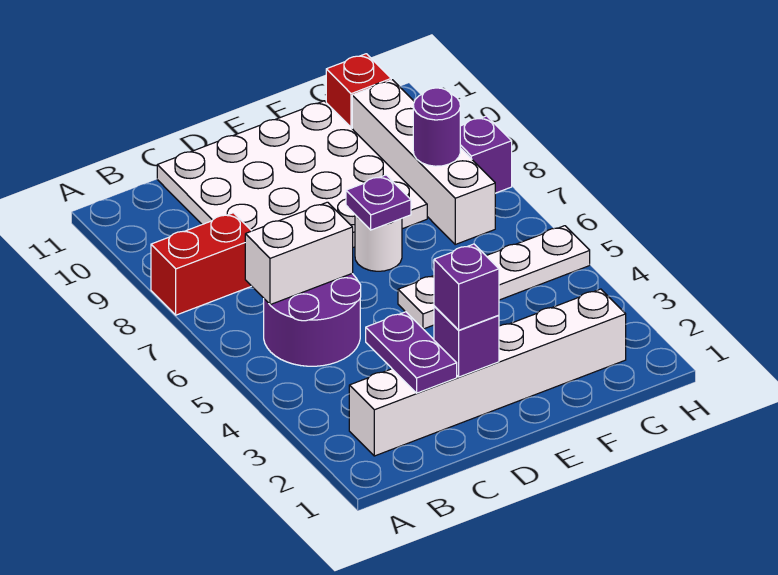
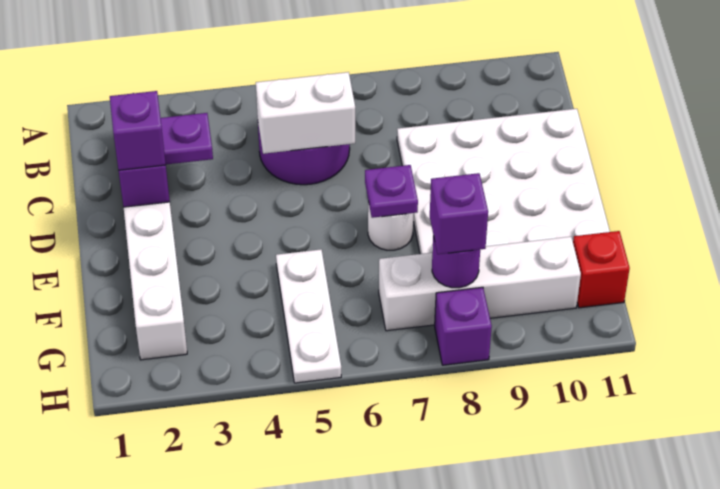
red brick A8:B8 level 1 -> none
white brick B6:C6 level 2 -> white brick C5:C6 level 2
white plate E5:H5 level 1 -> white plate F5:H5 level 1
none -> purple brick G8 level 3

